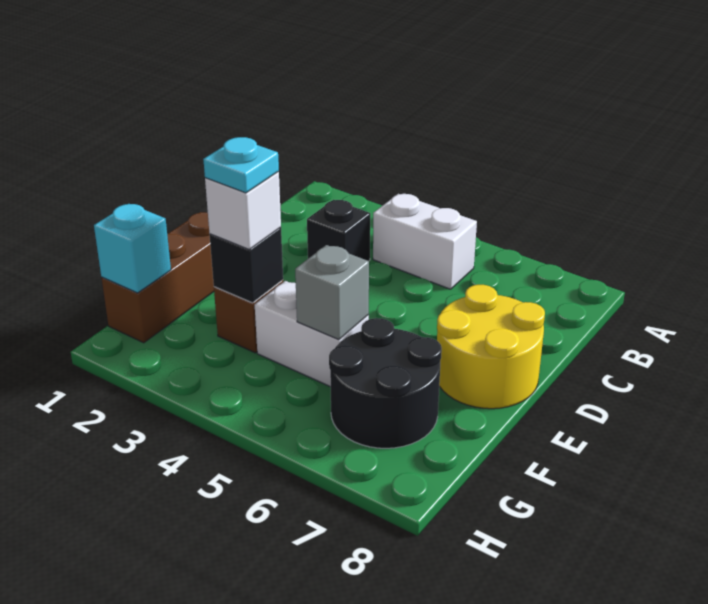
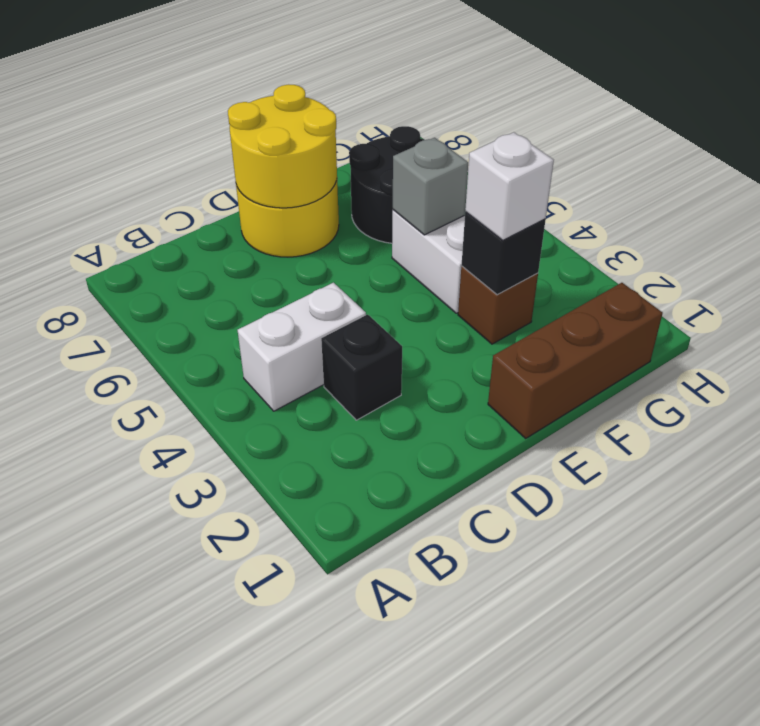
white brick B4:B5 level 1 -> white brick B4:C4 level 1
none -> yellow round brick D7:E8 level 2
cyan plate F3 level 4 -> none
cyan brick G1 level 2 -> none

